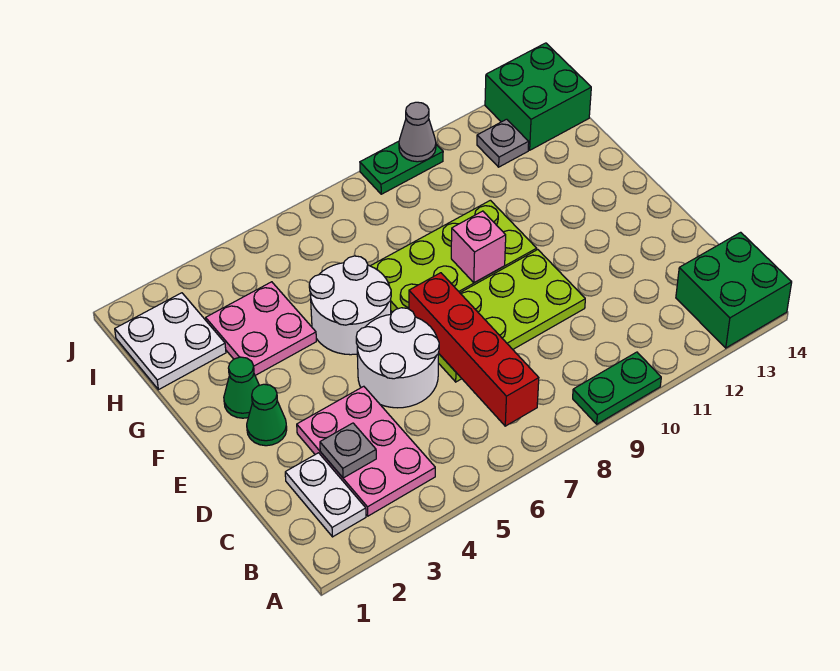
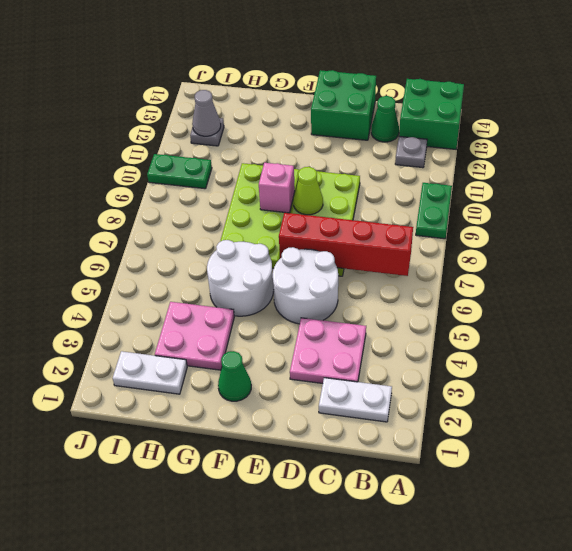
pink plate B3:D4 level 1 -> pink plate C3:D4 level 1
grey plate C3 level 2 -> grey plate B12 level 1
green cone E2 level 1 -> green cone C13 level 1
none -> lime cone E9 level 2
white plate H1:I2 level 1 -> white plate H2:I2 level 1
green brick I13:J14 level 1 -> green brick D13:E14 level 1
green plate J9:J10 level 1 -> green plate I10:J10 level 1
grey cone J10 level 2 -> grey cone I12 level 2

